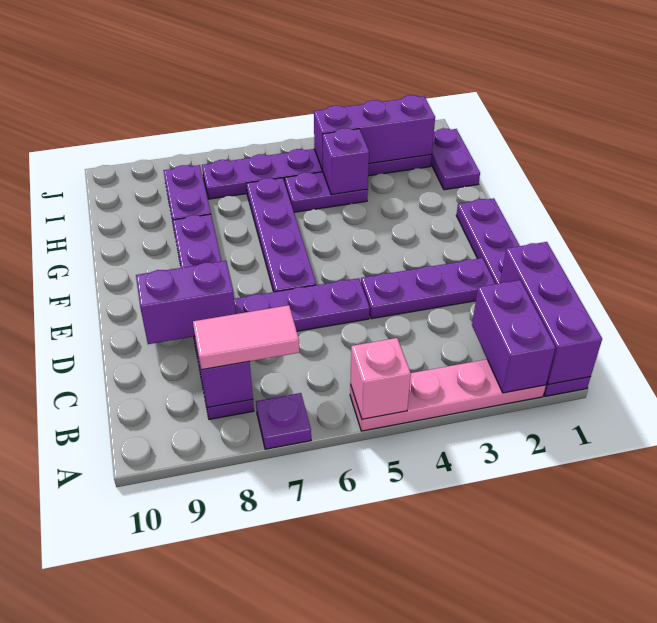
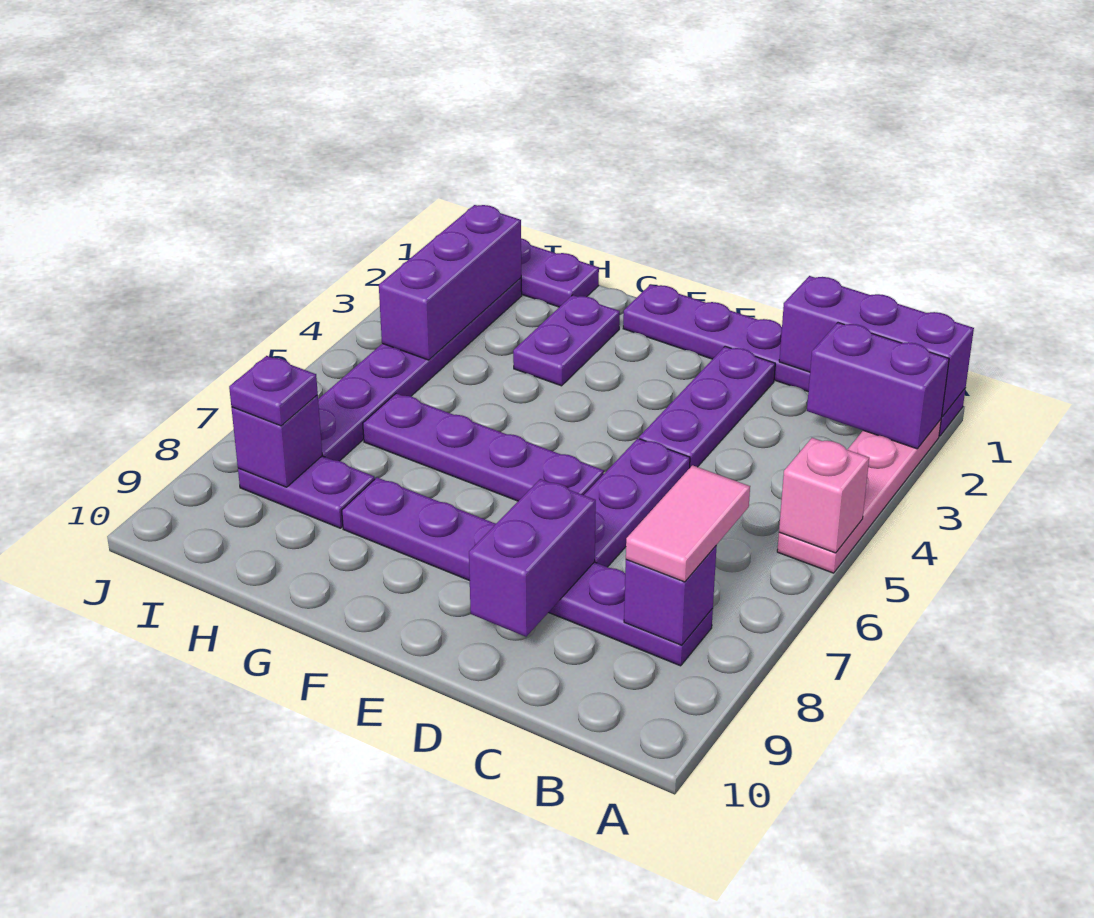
purple plate A7 level 1 -> purple plate I8 level 3
purple plate H4:H5 level 1 -> purple plate G2:G3 level 1
purple brick H4 level 2 -> purple brick I8 level 2

